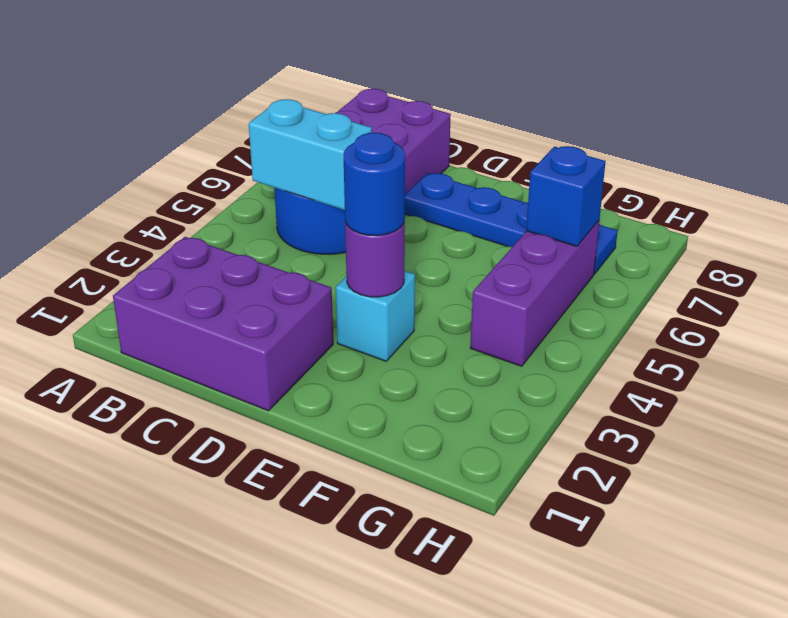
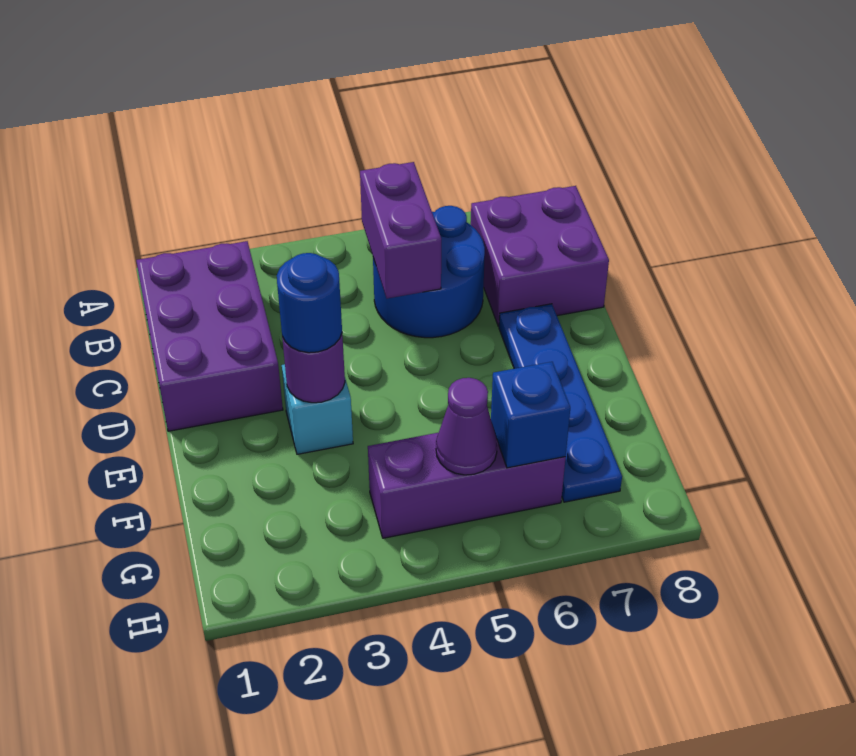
cyan brick B5:C5 level 2 -> purple brick B5:C5 level 2
none -> purple cone G5 level 2

